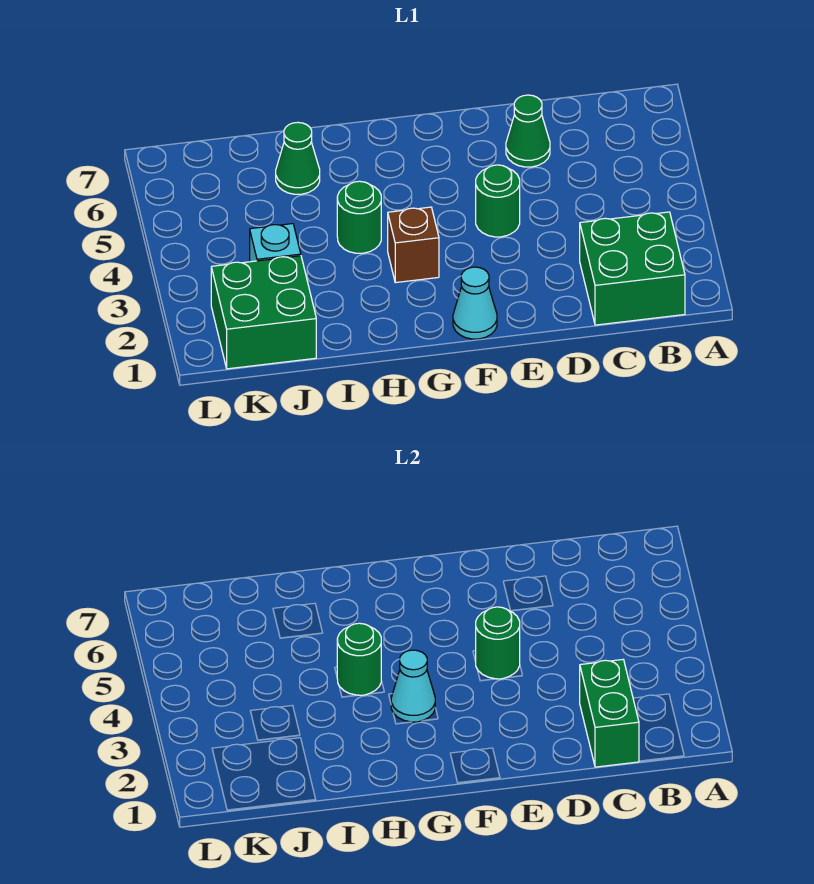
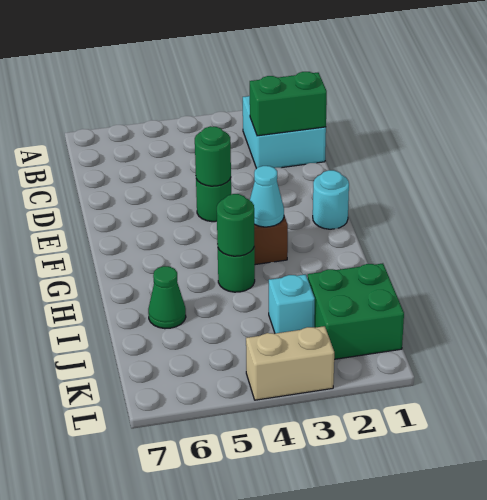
green brick B1:C2 level 1 -> cyan brick B1:C2 level 1
green cone D6 level 1 -> none
cyan cone F1 level 1 -> cyan round brick F1 level 1
none -> tan brick L3:L4 level 1

